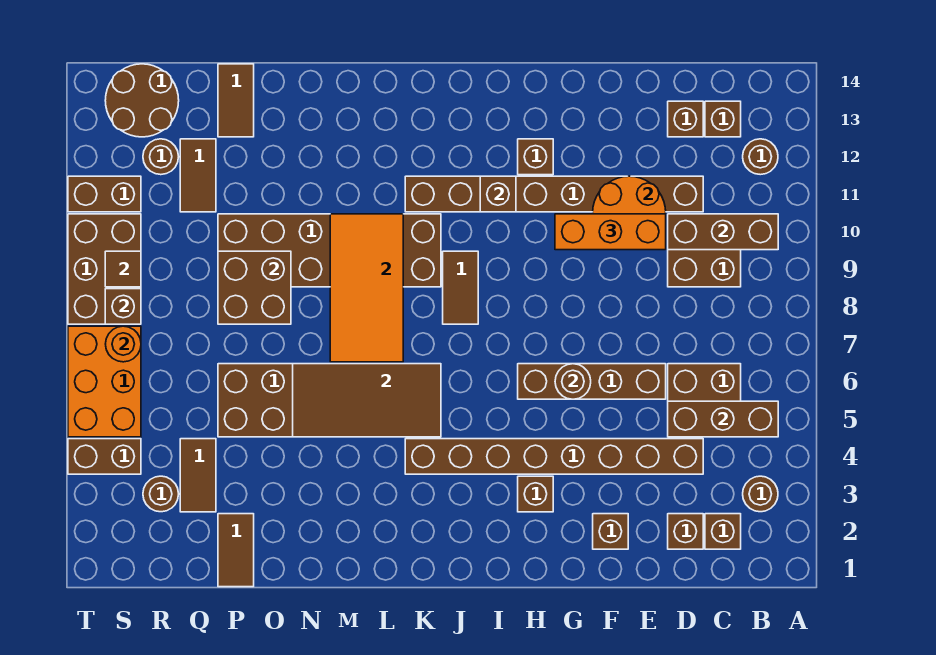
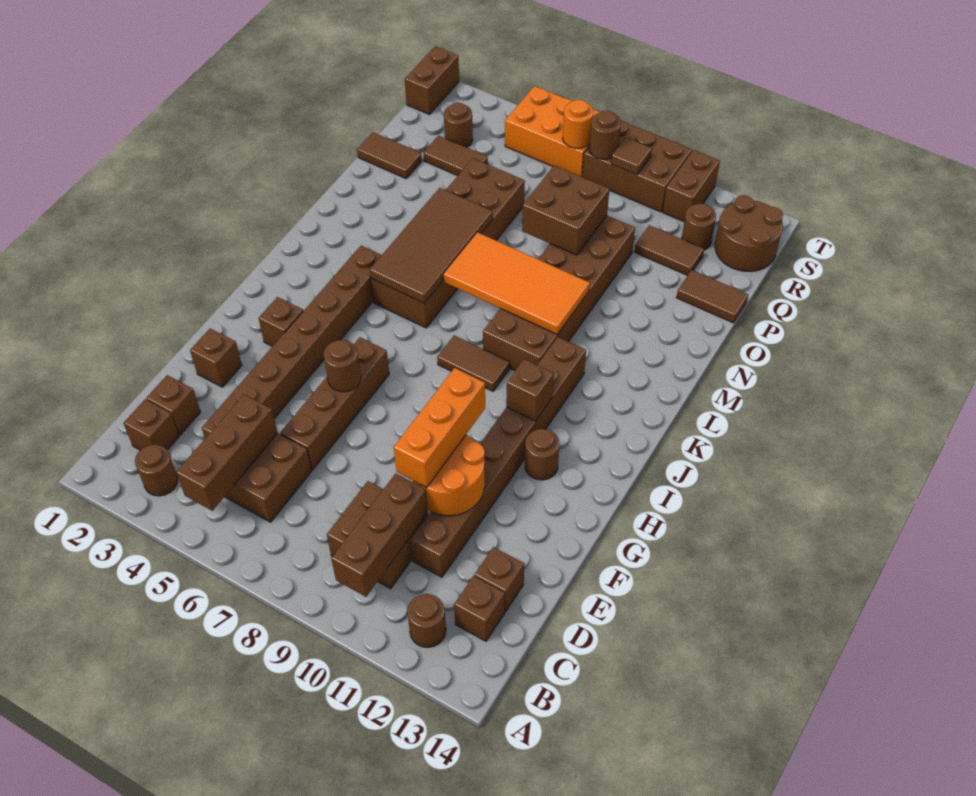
brown brick H12 level 1 -> brown round brick H12 level 1
brown brick S4:T4 level 1 -> brown brick S1:T1 level 1
brown brick S8 level 2 -> brown round brick S8 level 2

